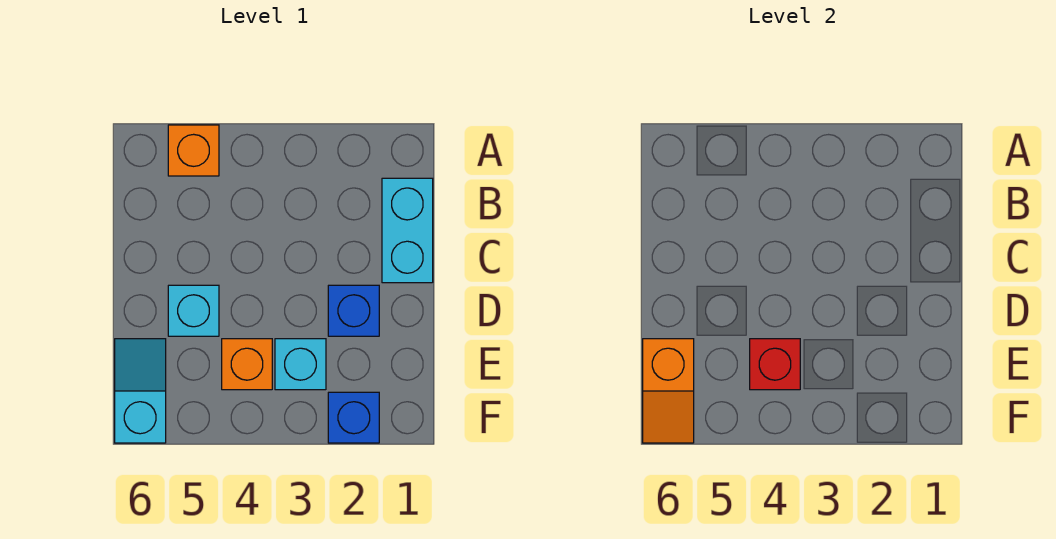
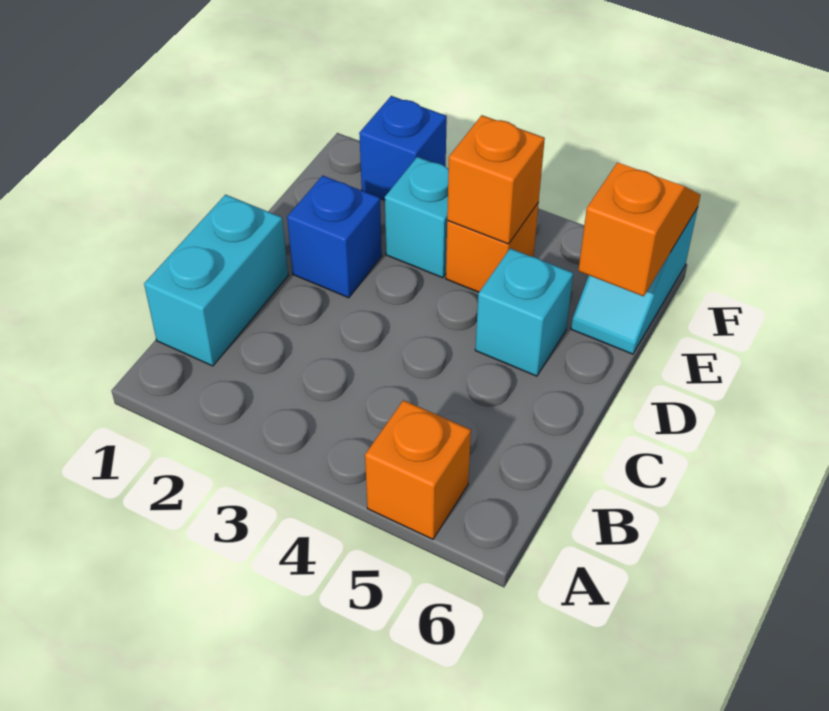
red brick E4 level 2 -> orange brick E4 level 2

